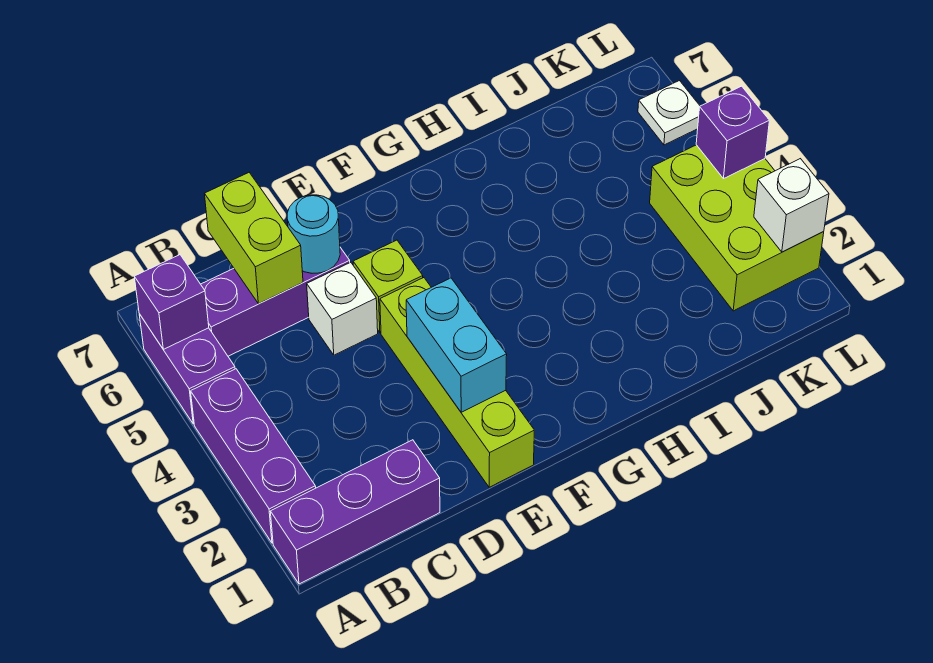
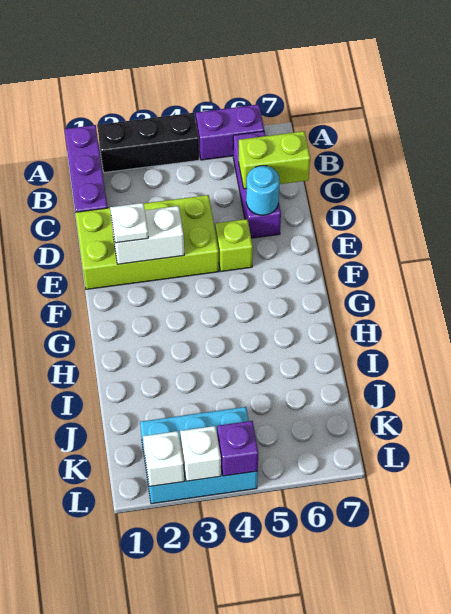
purple brick A2:A4 level 1 -> black brick A2:A4 level 1
purple brick A6 level 2 -> none
white brick D5 level 1 -> white brick L3 level 2
lime brick E1:E4 level 1 -> lime brick D1:E4 level 1
cyan brick E2:E3 level 2 -> white brick E2:E3 level 2
lime brick K2:L4 level 1 -> cyan brick K2:L4 level 1
white plate L6 level 1 -> white plate E2 level 3

